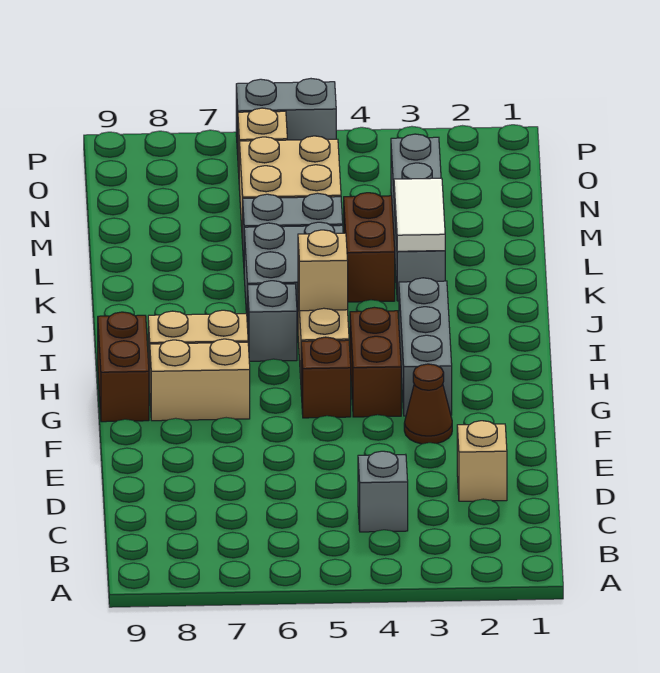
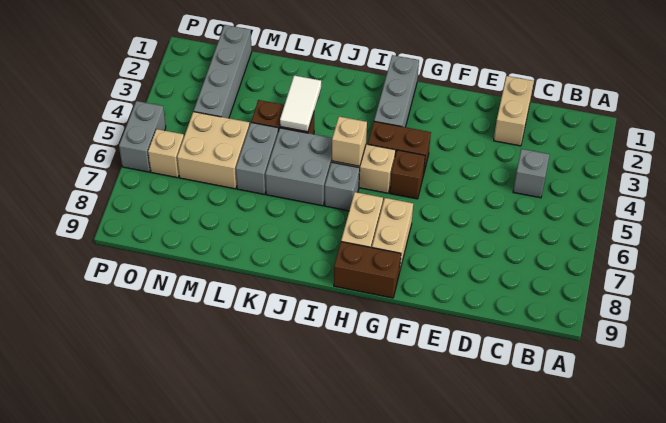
tan brick D2 level 1 -> tan brick D1:D2 level 1
brown cone F3 level 1 -> none
grey brick G3:I3 level 1 -> grey brick H1:H3 level 1
grey brick K3:N3 level 1 -> grey brick N1:N4 level 1
white tile K3:L3 level 2 -> white tile K3:K4 level 2

